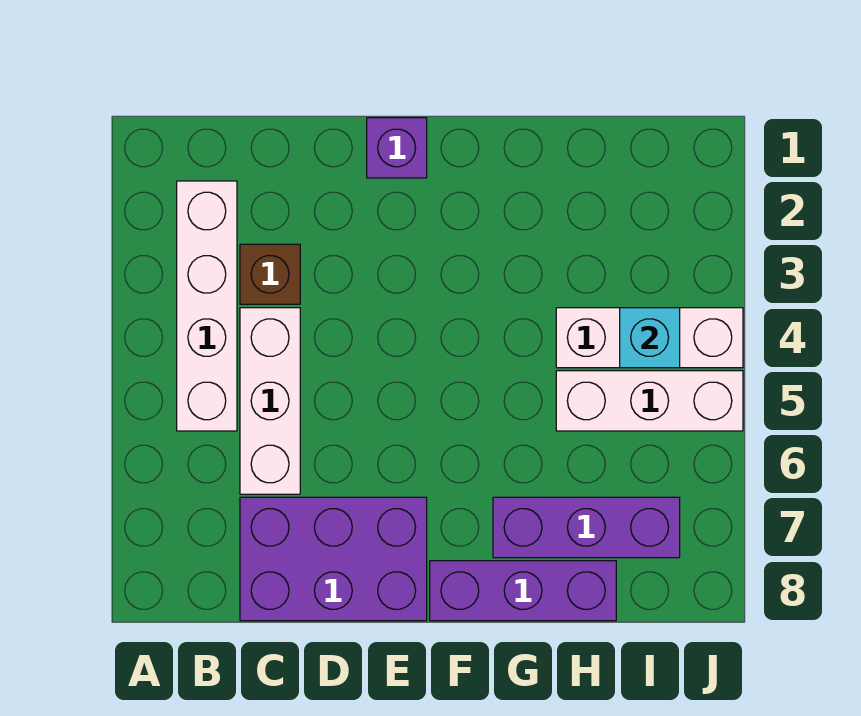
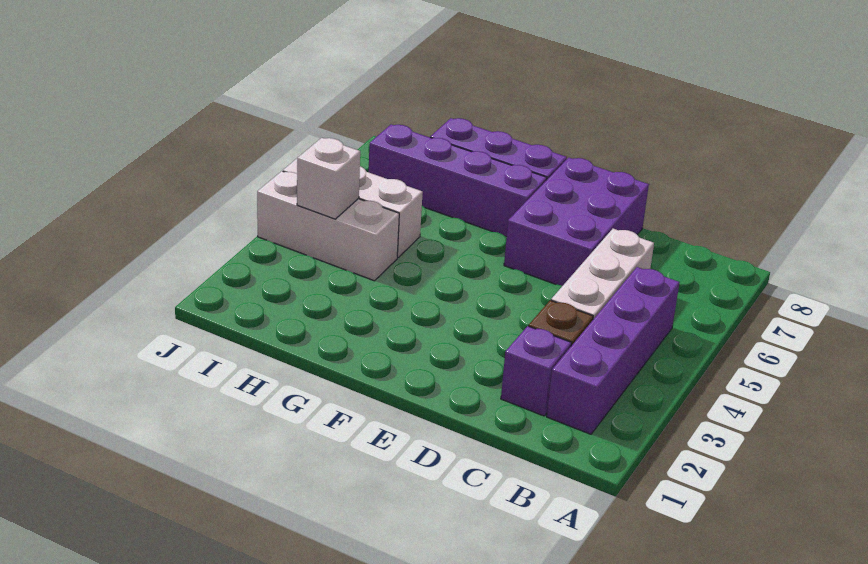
white brick B2:B5 level 1 -> purple brick B2:B5 level 1
purple brick C7:E8 level 1 -> purple brick D6:E8 level 1
purple brick E1 level 1 -> purple brick C2 level 1
purple brick G7:I7 level 1 -> purple brick F7:I7 level 1
cyan brick I4 level 2 -> white brick I4 level 2

